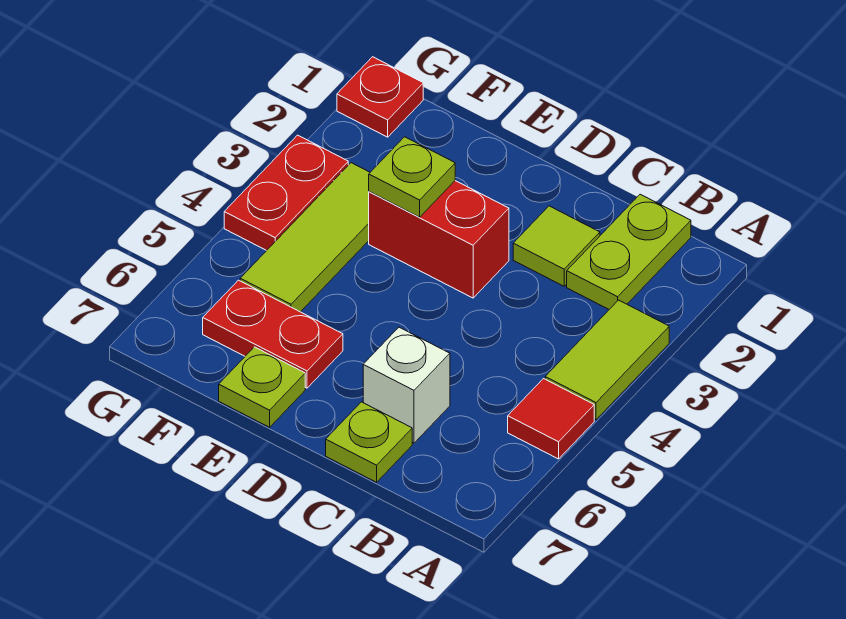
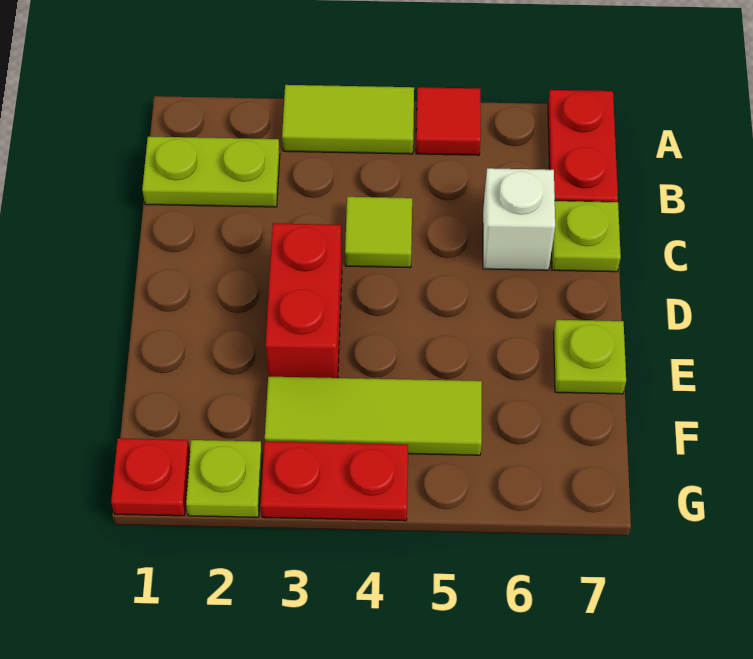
lime tile C2 level 1 -> lime tile C4 level 1
lime plate E3 level 2 -> lime plate G2 level 1
red plate E6:F6 level 1 -> red plate A7:B7 level 1

